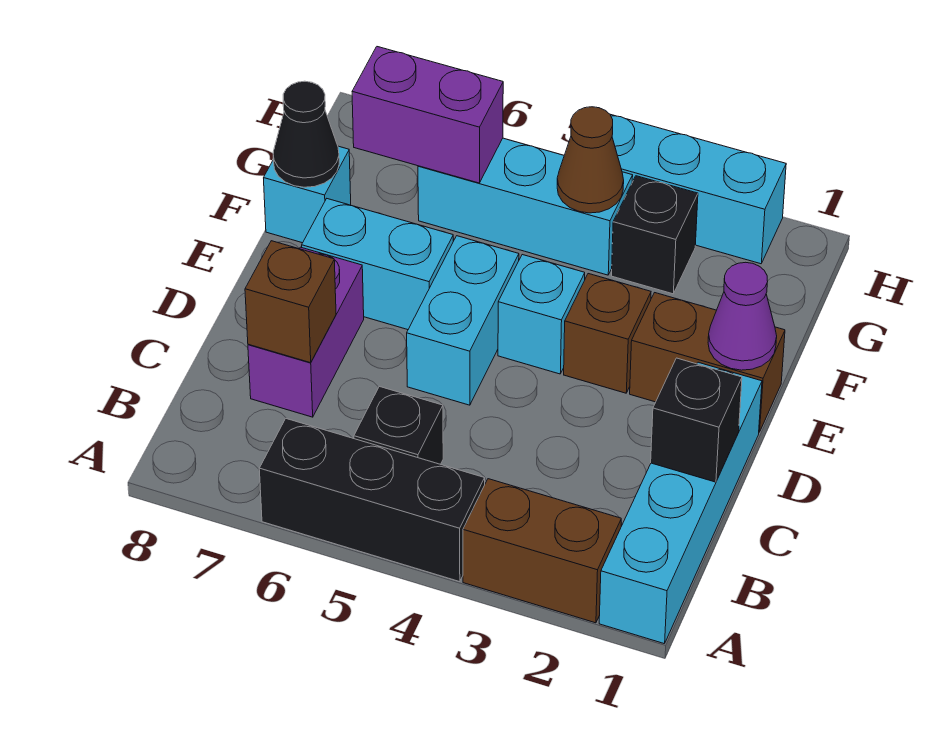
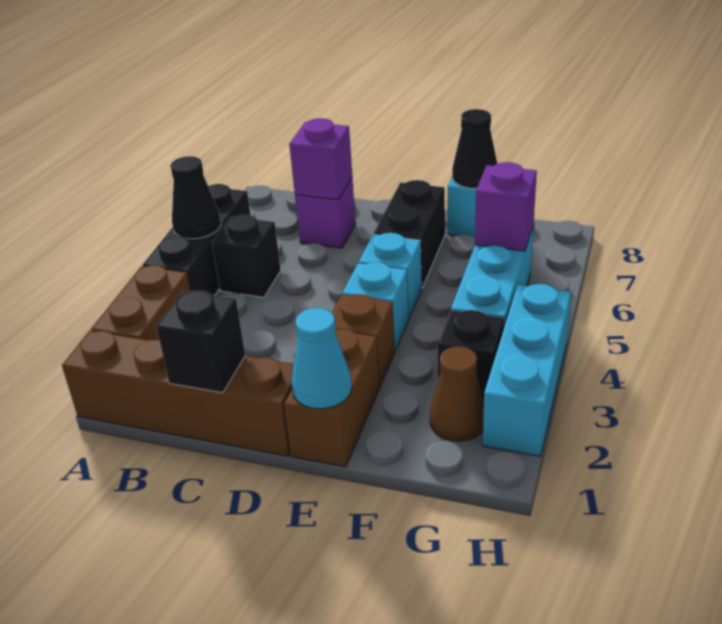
cyan brick A1:D1 level 1 -> brown brick A1:D1 level 1
none -> black cone A5 level 2
purple brick C7:D7 level 1 -> purple brick C7 level 1
brown brick C7 level 2 -> purple brick C7 level 2
cyan brick D5:E5 level 1 -> cyan brick E5 level 1
purple cone E1 level 2 -> cyan cone E1 level 2
cyan brick E6:E7 level 1 -> black brick E6:E7 level 1
brown cone G4 level 2 -> brown cone G2 level 1
purple brick G6:G7 level 2 -> purple brick G6 level 2

